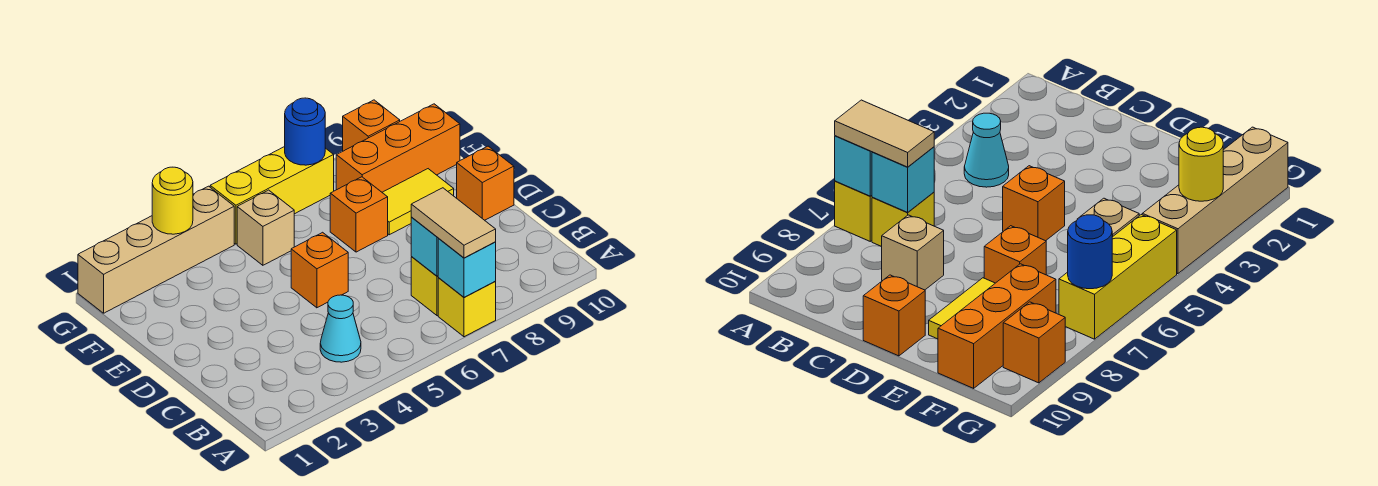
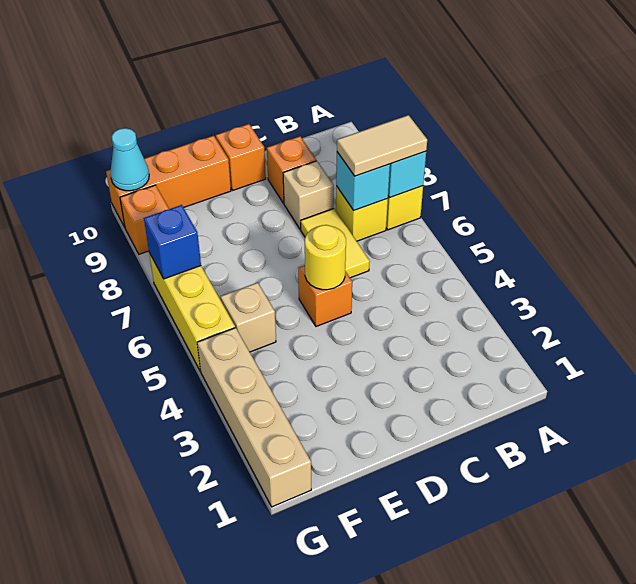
cyan cone B4 level 1 -> cyan cone G10 level 2
orange brick E7 level 1 -> orange brick C9 level 1
yellow tile E8:E9 level 1 -> yellow tile C6:C7 level 1
orange brick F8:F10 level 1 -> orange brick E10:G10 level 1
yellow round brick G3 level 2 -> yellow round brick D5 level 2
blue round brick G7 level 2 -> blue brick G7 level 2

